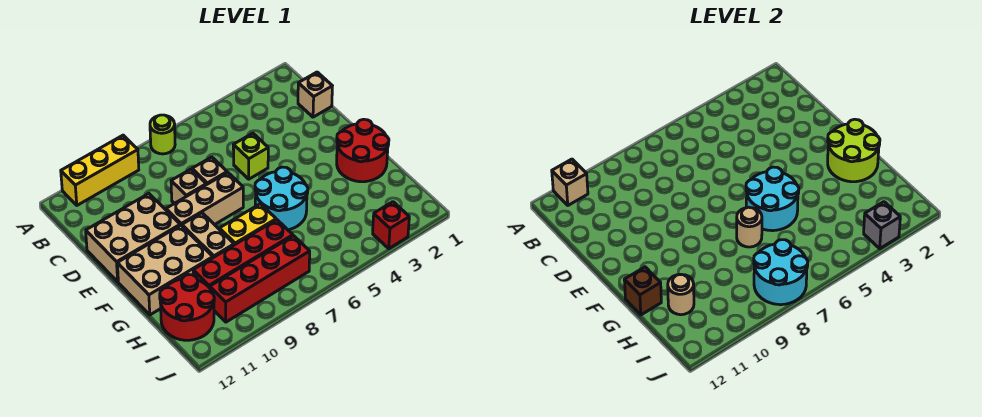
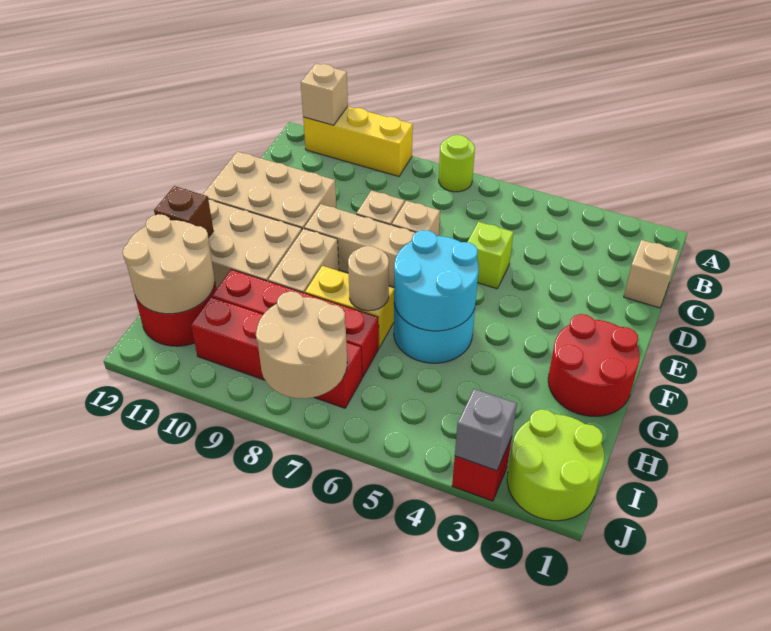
lime round brick F1:G2 level 2 -> lime round brick I1:J2 level 1
tan round brick H11 level 2 -> tan round brick H11:I12 level 2
cyan round brick I7:J8 level 2 -> tan round brick I7:J8 level 2

